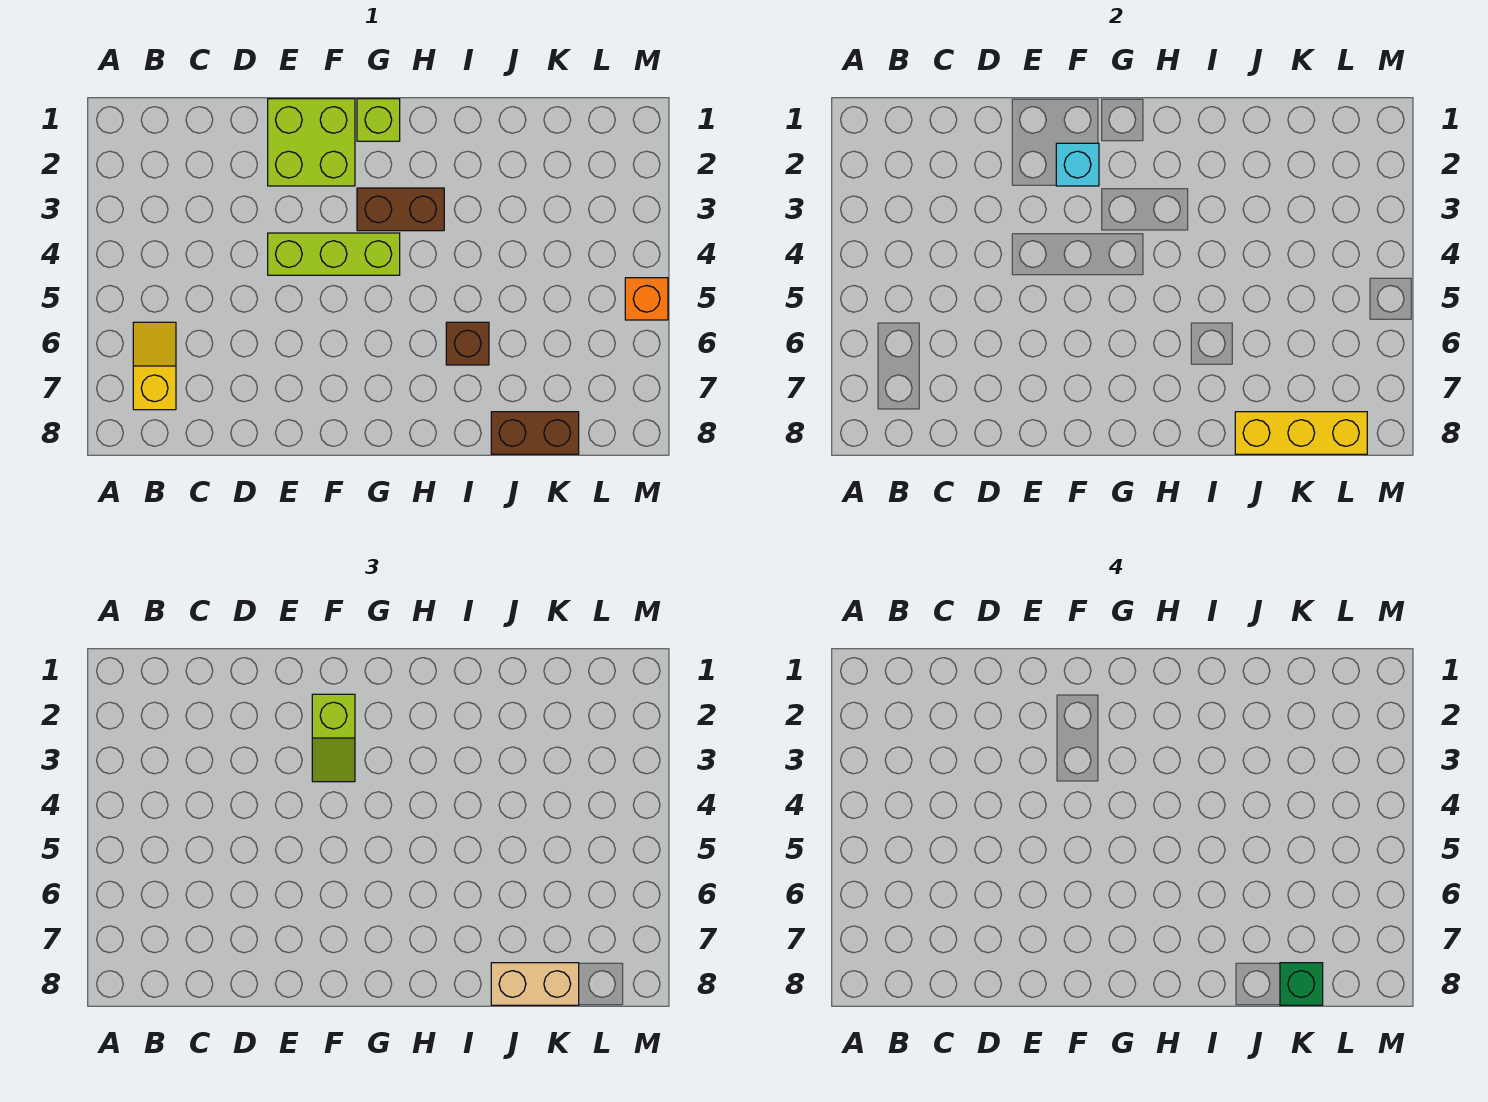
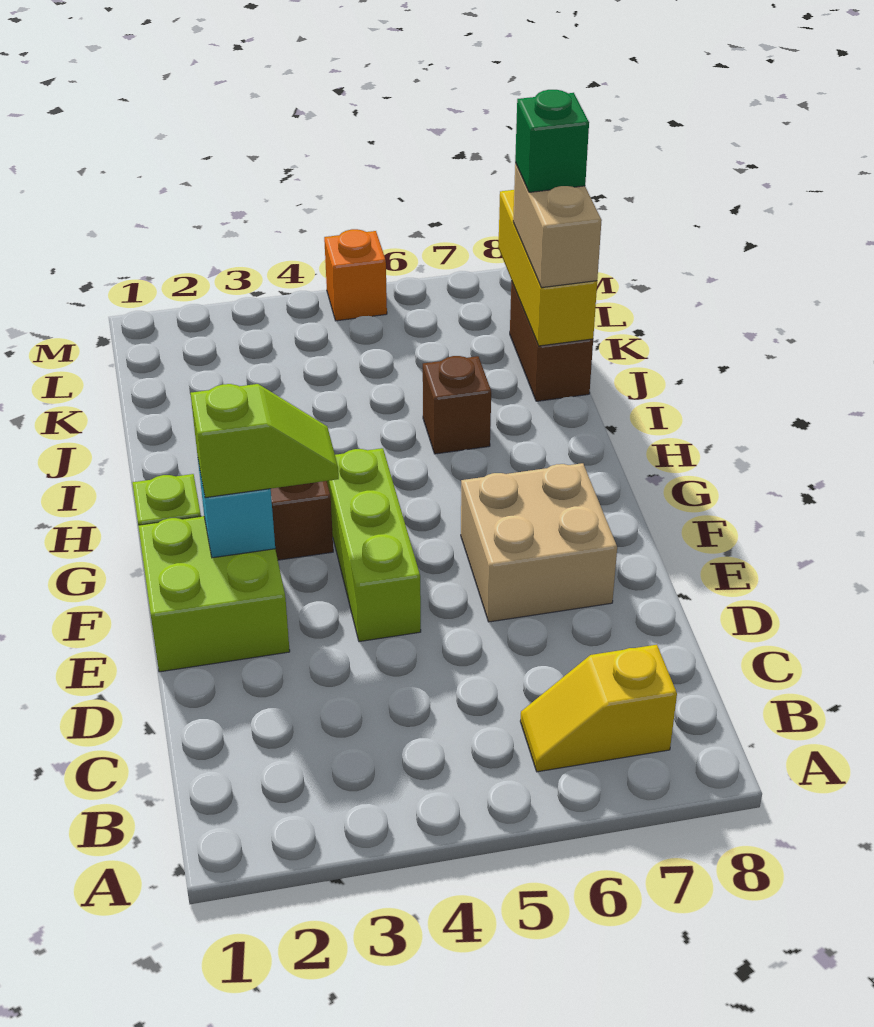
none -> tan brick E6:F7 level 1

